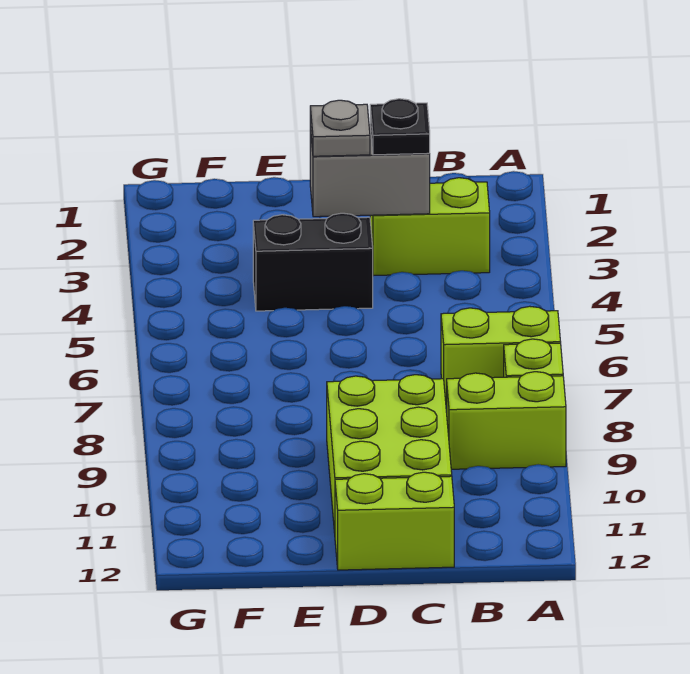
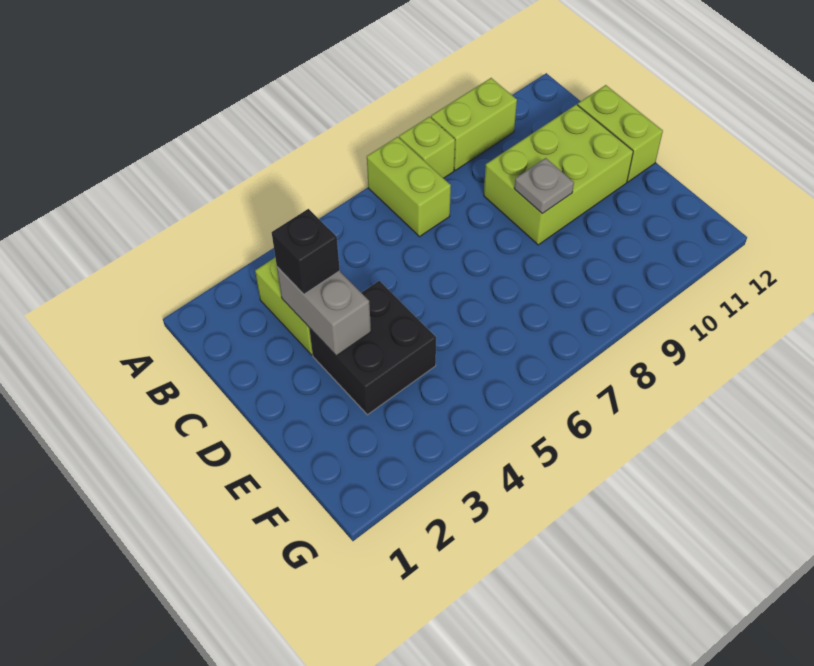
lime brick A9:B9 level 1 -> lime brick A9:A10 level 1
black plate C3 level 3 -> black brick C3 level 3
grey plate D3 level 3 -> grey plate D9 level 2
black brick D4:E4 level 1 -> black brick D3:E4 level 1

